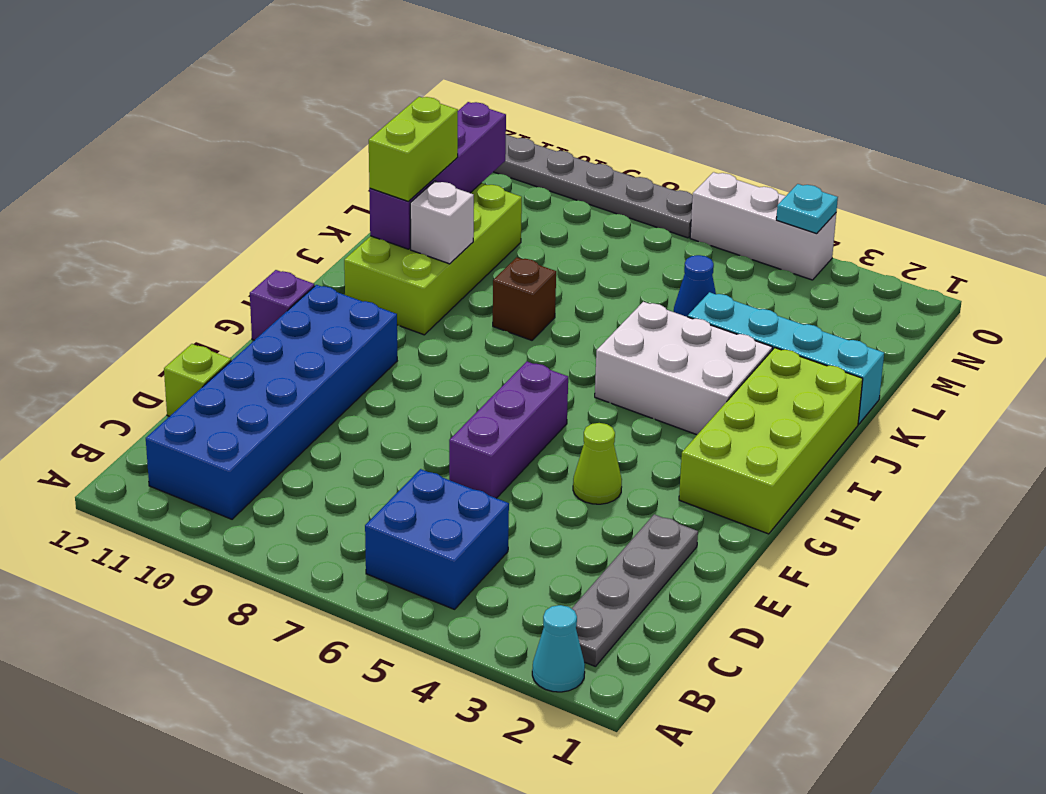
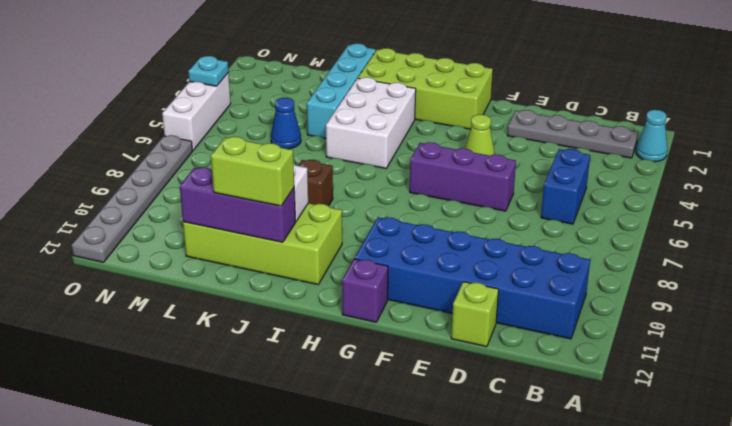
blue brick B5:C6 level 1 -> blue brick C5:C6 level 1
purple brick J11:M11 level 2 -> purple brick J11:L11 level 2

